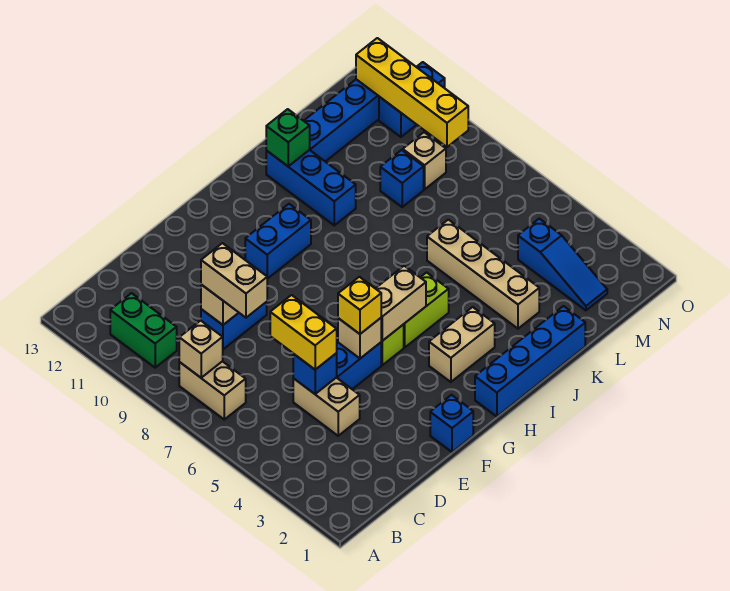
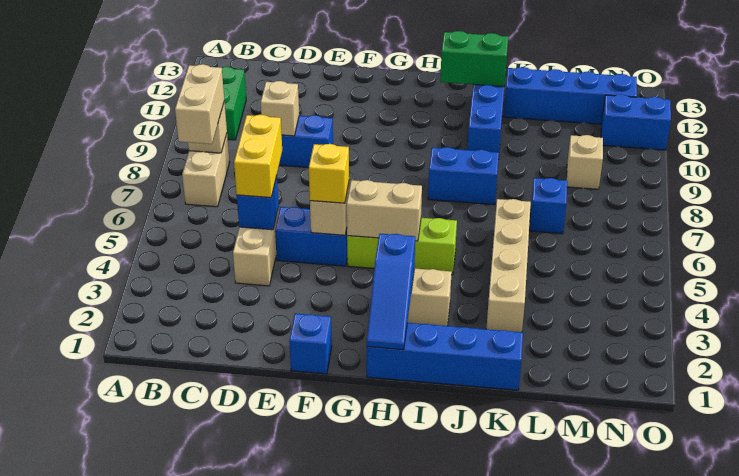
tan brick D8:D9 level 3 -> tan brick B7:B8 level 3
blue brick G10:H10 level 1 -> blue brick I8:J8 level 1
green brick J12 level 2 -> green brick I12:J12 level 2
blue brick L9 level 1 -> blue brick L7 level 1
blue slope M2:M4 level 1 top 4 -> blue slope H1:H3 level 2 top 3
yellow brick N9:N12 level 2 -> none

